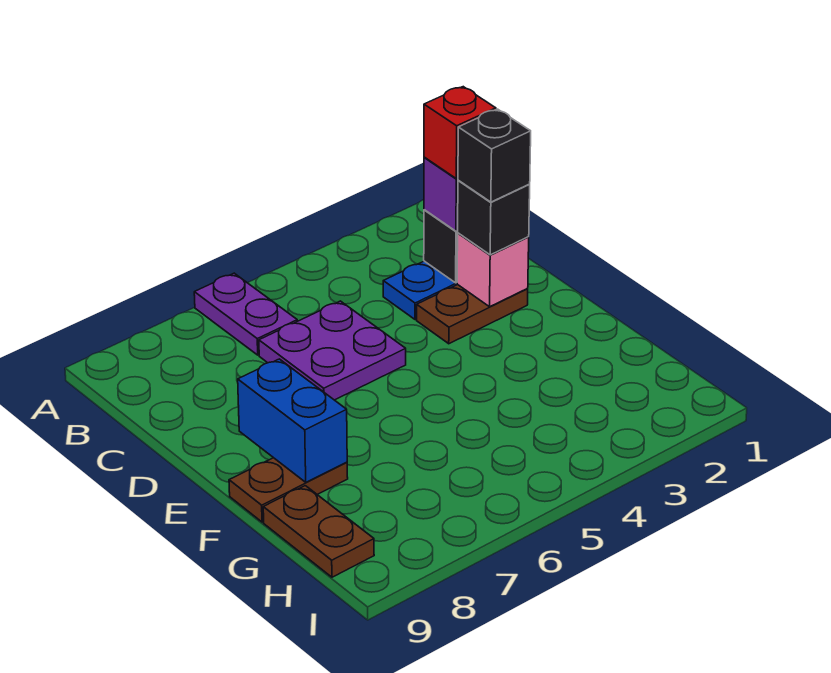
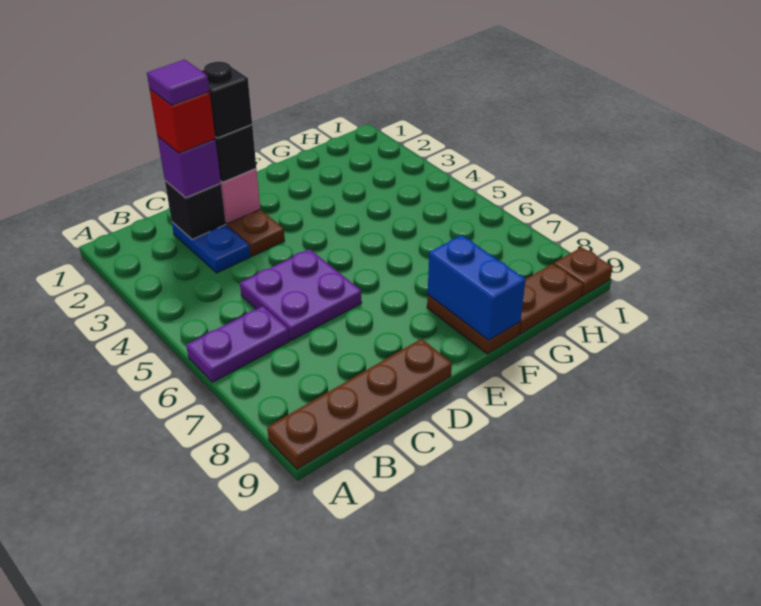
none -> brown plate A9:D9 level 1
none -> purple tile C2 level 5
blue brick E8:F8 level 2 -> blue brick F8:F9 level 2
none -> brown plate I9 level 1

